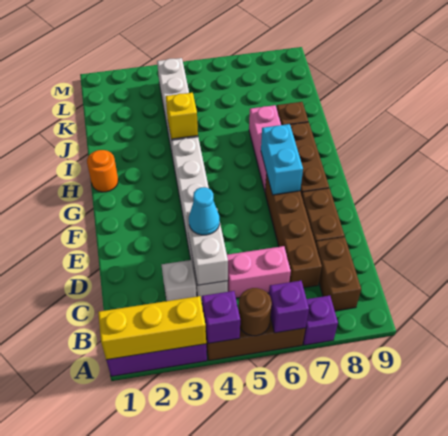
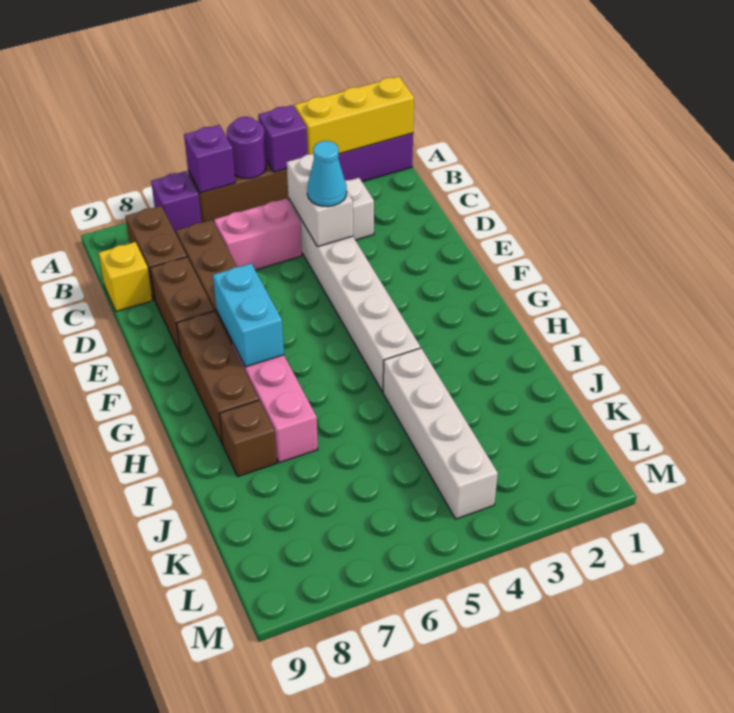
brown round brick A5 level 2 -> purple round brick A5 level 2
orange round brick H1 level 1 -> none
yellow brick I4 level 2 -> yellow brick C9 level 1

